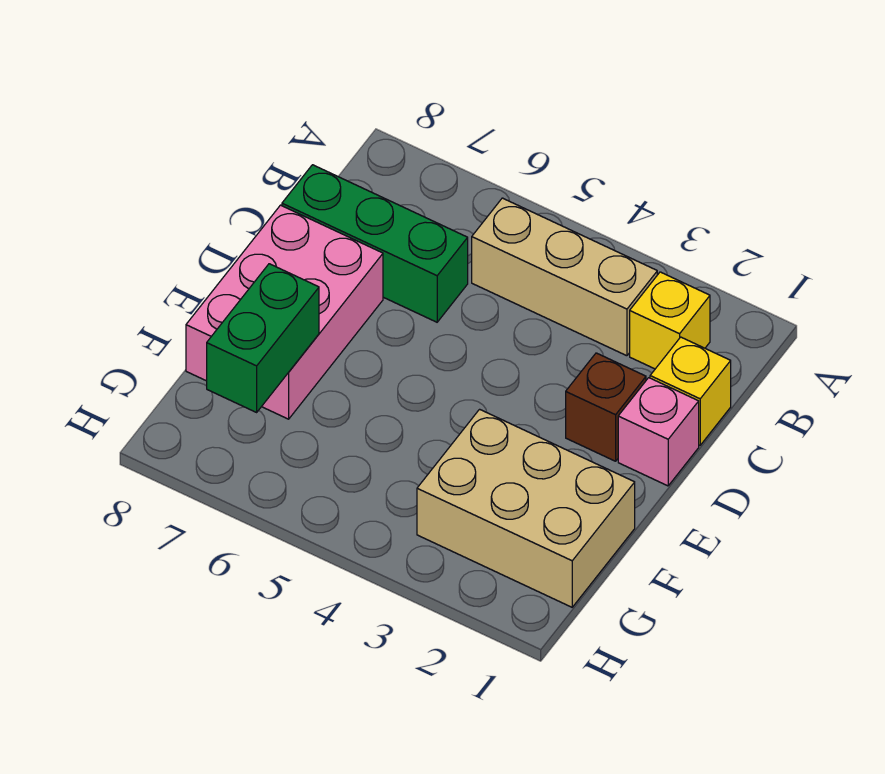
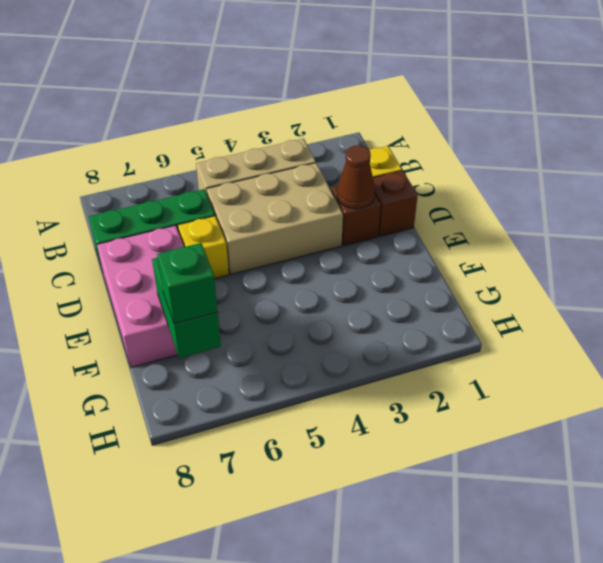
yellow brick B2 level 1 -> yellow brick D6 level 1
pink brick D1 level 1 -> brown brick D1 level 1
none -> brown cone D2 level 2
tan brick F1:G3 level 1 -> tan brick C3:D5 level 1
none -> green brick G7 level 3

